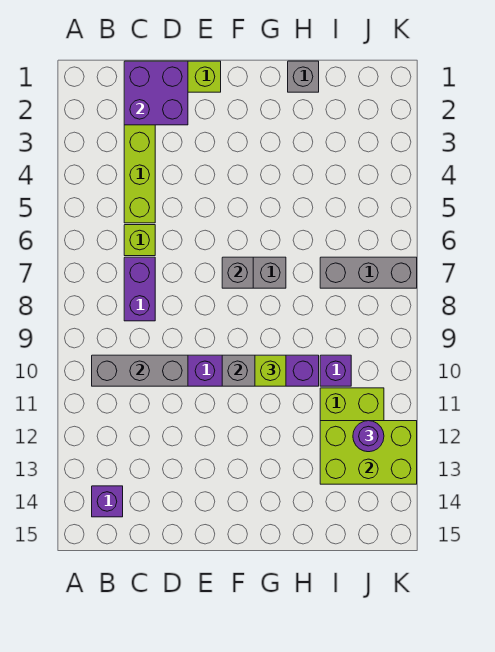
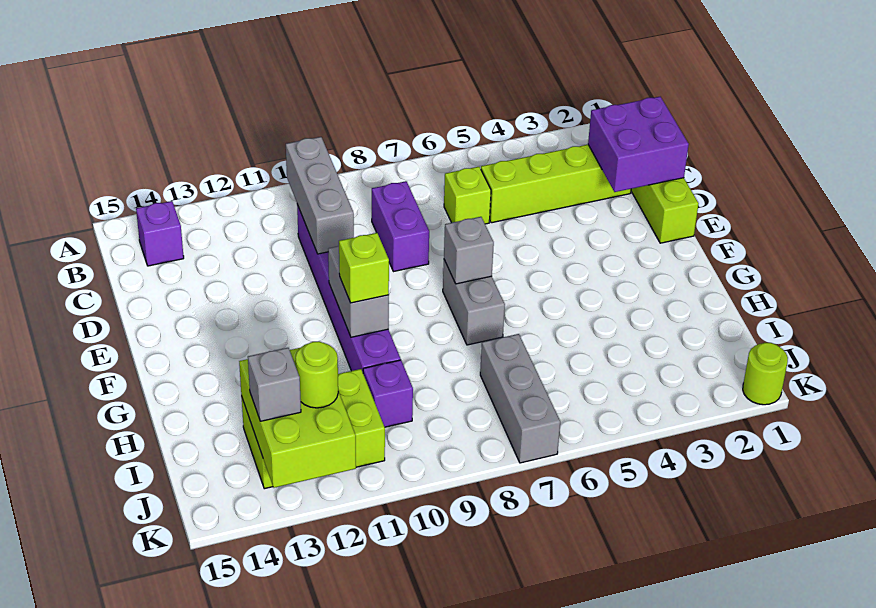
purple brick C7:C8 level 1 -> purple brick C8:D8 level 1
grey brick H1 level 1 -> grey brick J13 level 3
purple round brick J12 level 3 -> lime round brick J12 level 3
none -> lime round brick K1 level 1

